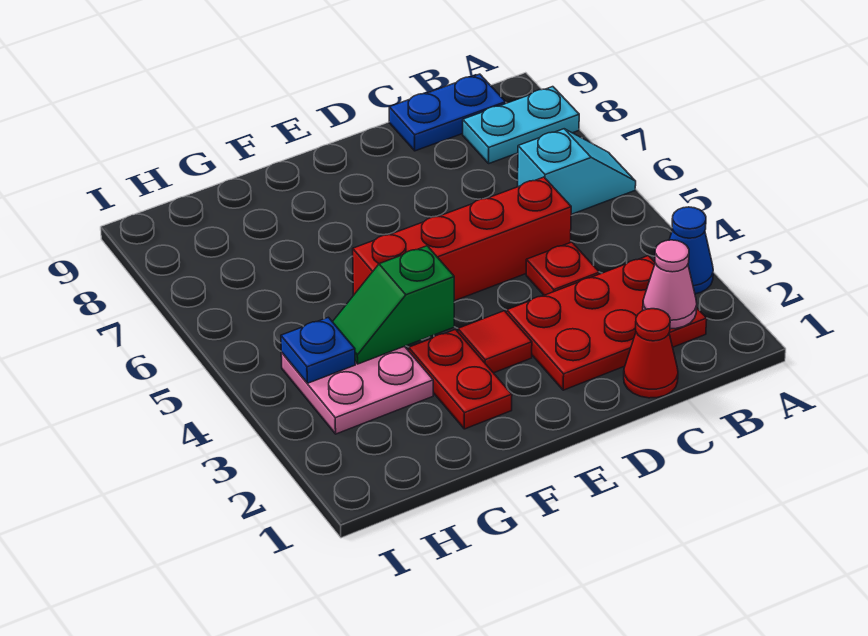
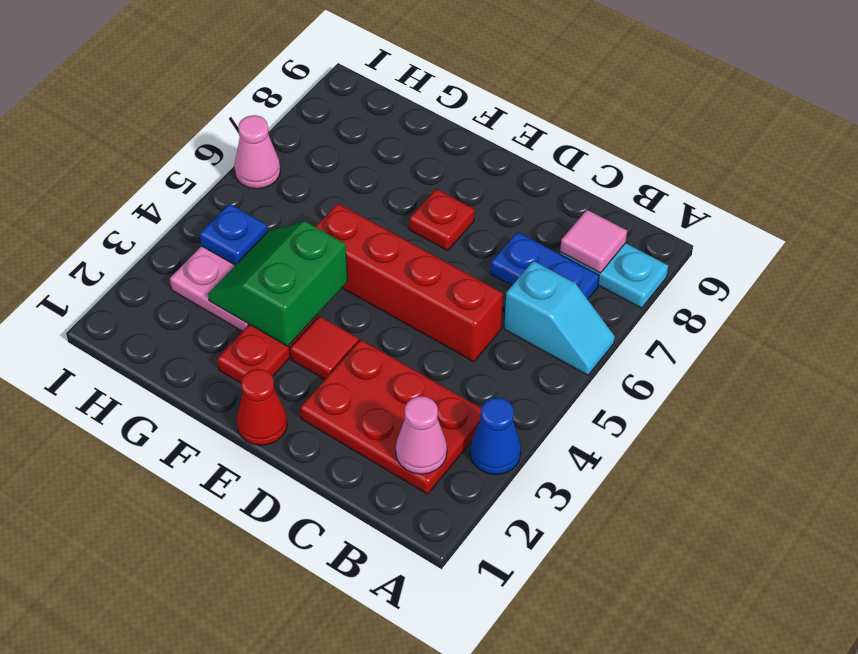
none -> pink tile B8 level 2
blue plate B9:C9 level 1 -> blue plate B7:C7 level 1
red cone C1 level 1 -> red cone E1 level 1
red plate C4 level 1 -> red plate E7 level 1
green slope F4:G4 level 2 top F -> green slope F3:G4 level 2 top F
none -> pink cone I6 level 1

